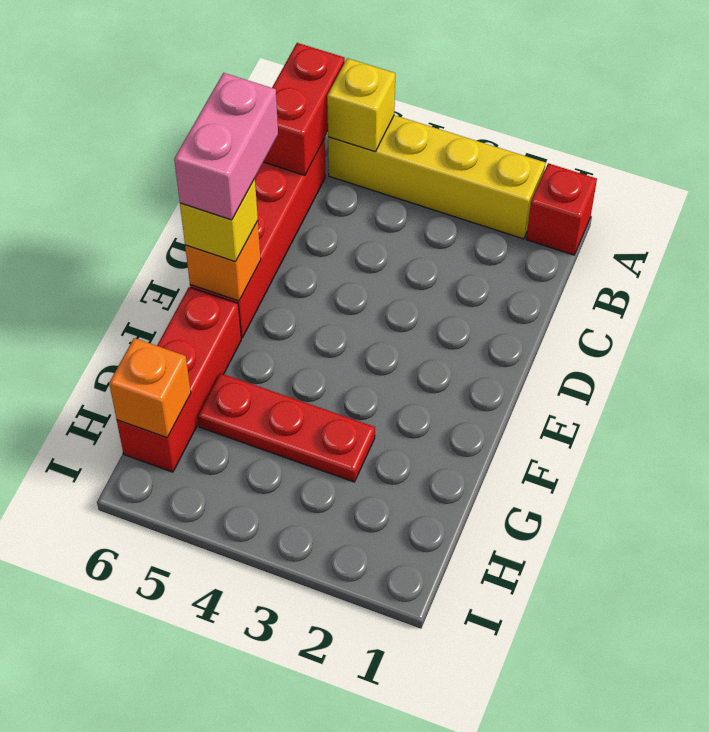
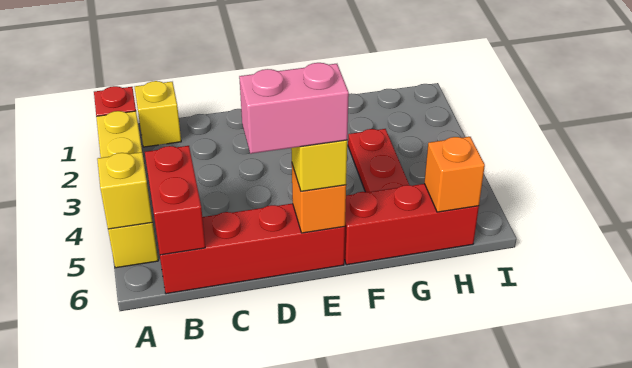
red brick A6:B6 level 2 -> red brick B5:B6 level 2
none -> yellow brick B1 level 1

